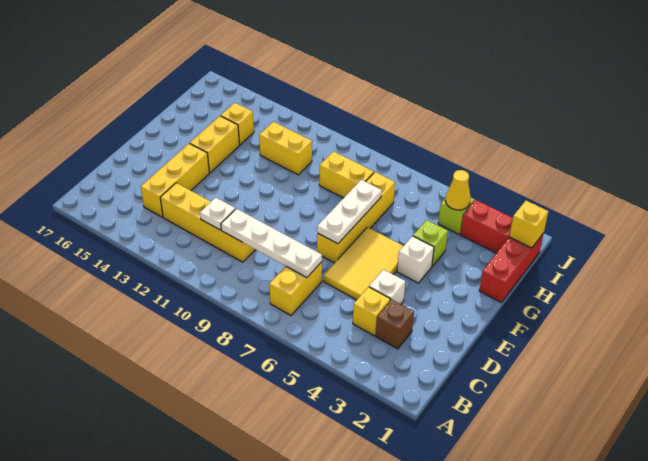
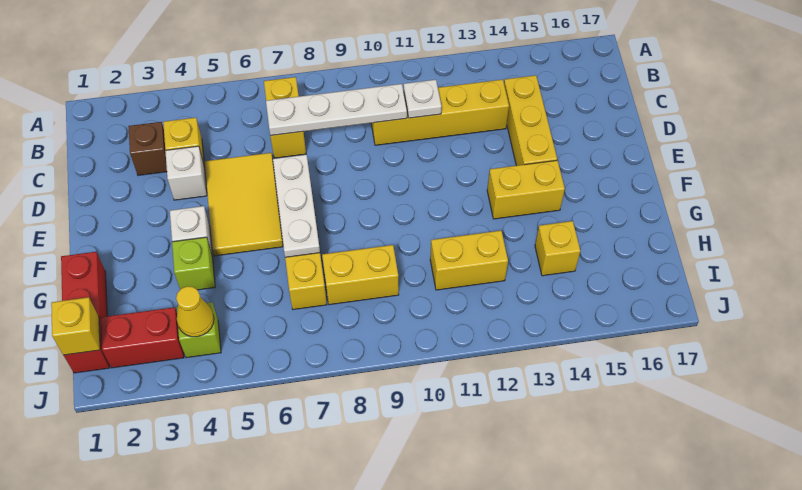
yellow brick F14:G14 level 1 -> yellow brick F13:F14 level 1

